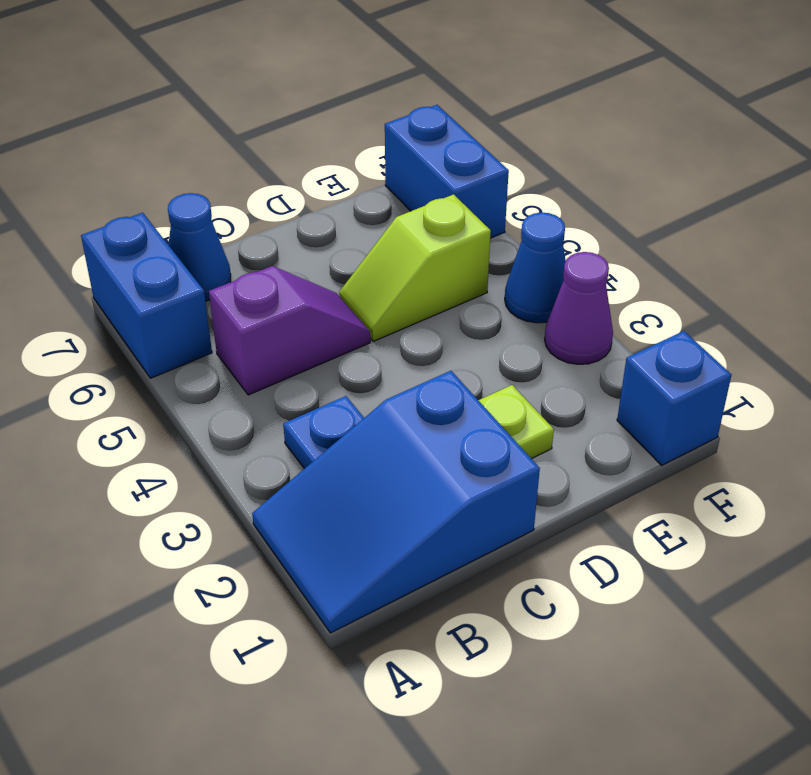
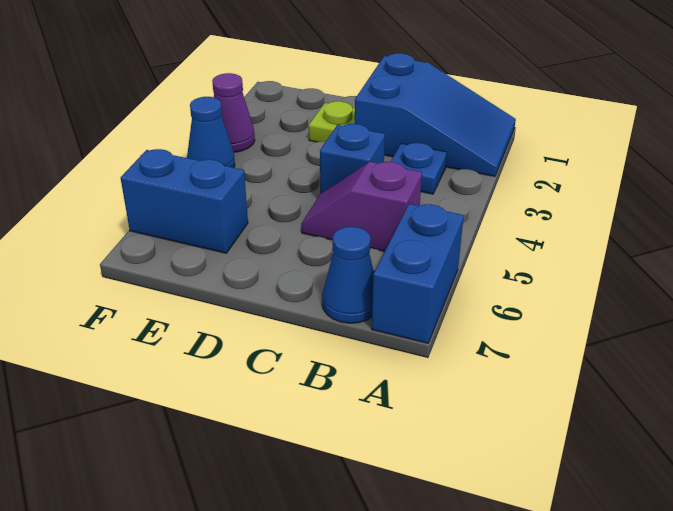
lime slope D5:E5 level 1 top E -> none
blue brick F1 level 1 -> blue brick C4 level 1
blue brick F6:F7 level 1 -> blue brick E6:F6 level 1

